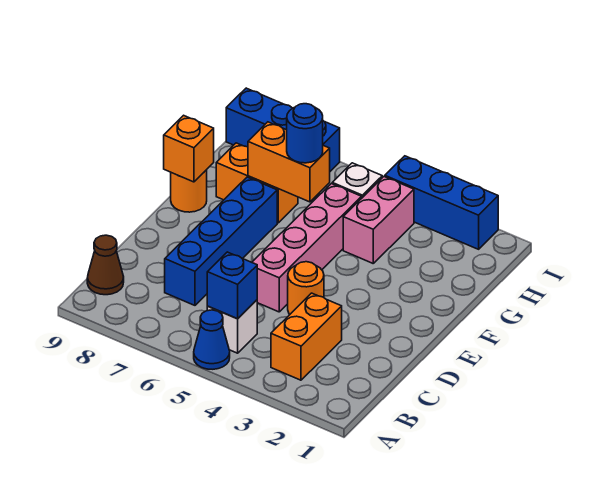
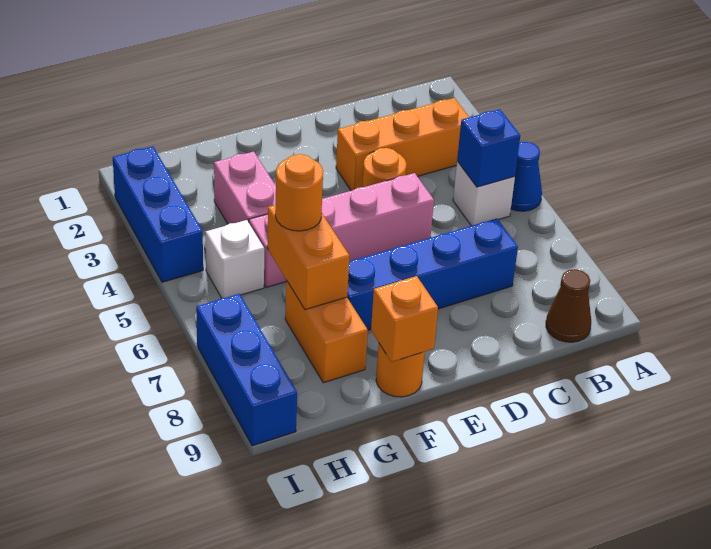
orange brick B3:C3 level 1 -> orange brick B3:D3 level 1
pink brick G4:H4 level 1 -> pink brick G3:G4 level 1
blue round brick G6 level 3 -> orange round brick G6 level 3

